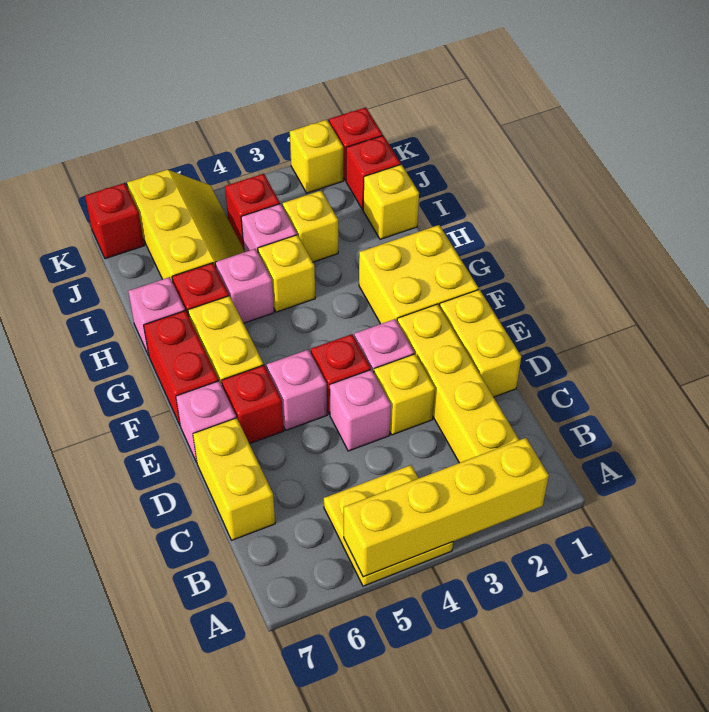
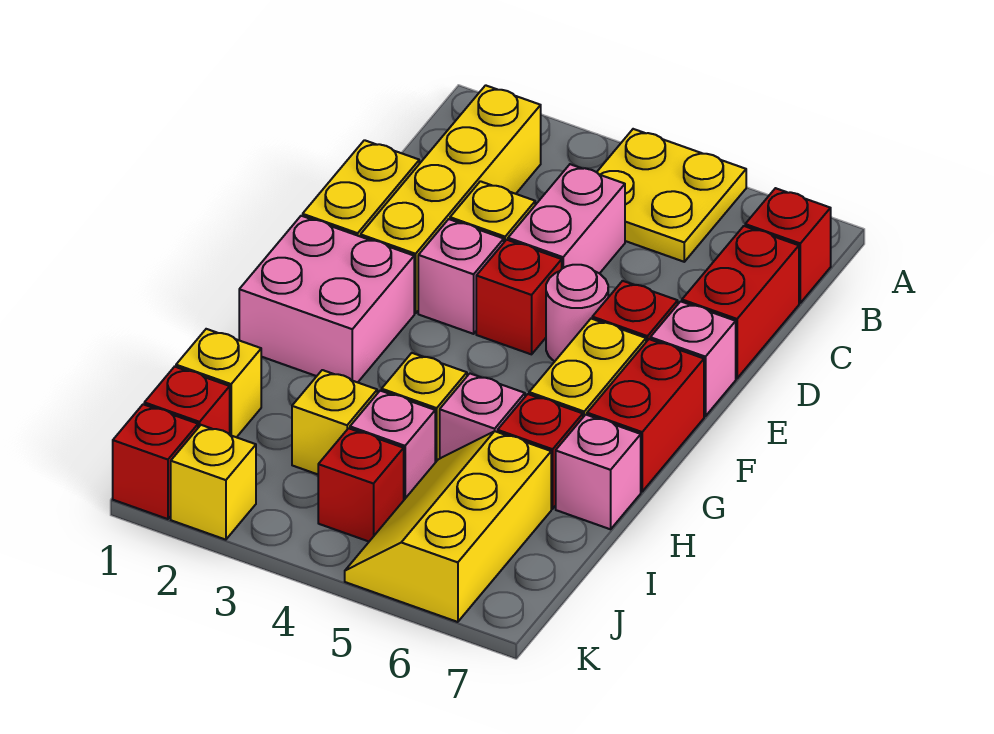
yellow brick A2:A5 level 2 -> none
yellow brick C7:D7 level 1 -> red brick C7:D7 level 1
pink brick D4 level 1 -> pink brick C4:D4 level 1
pink brick E5 level 1 -> pink round brick E5 level 1
yellow brick F1:G2 level 1 -> pink brick F1:G2 level 1
red brick K7 level 1 -> red brick B7 level 1

